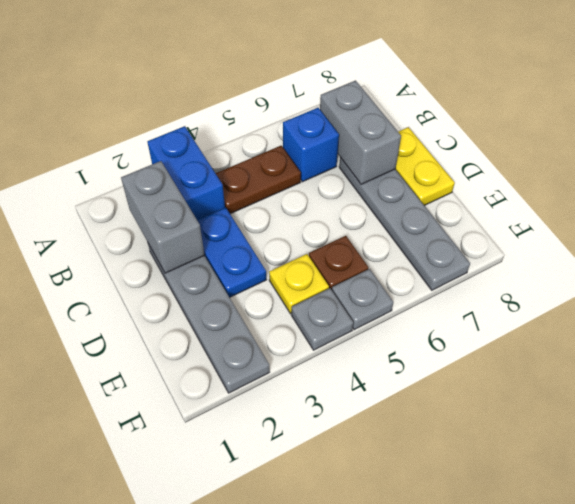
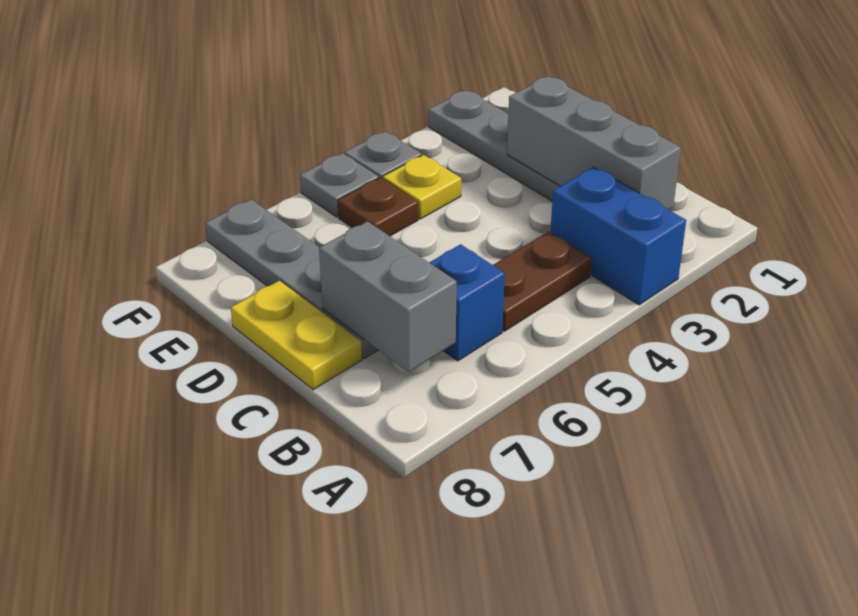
grey brick B2:C2 level 2 -> grey brick B2:D2 level 2
blue plate C3:D3 level 1 -> none

